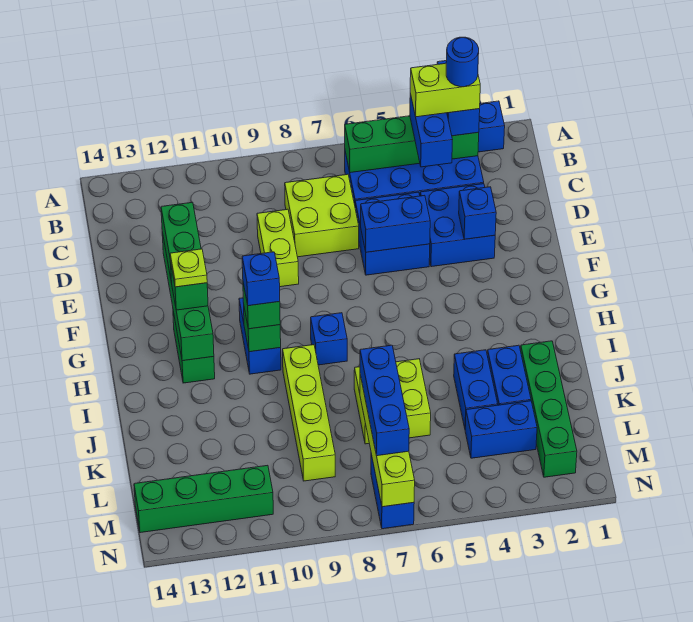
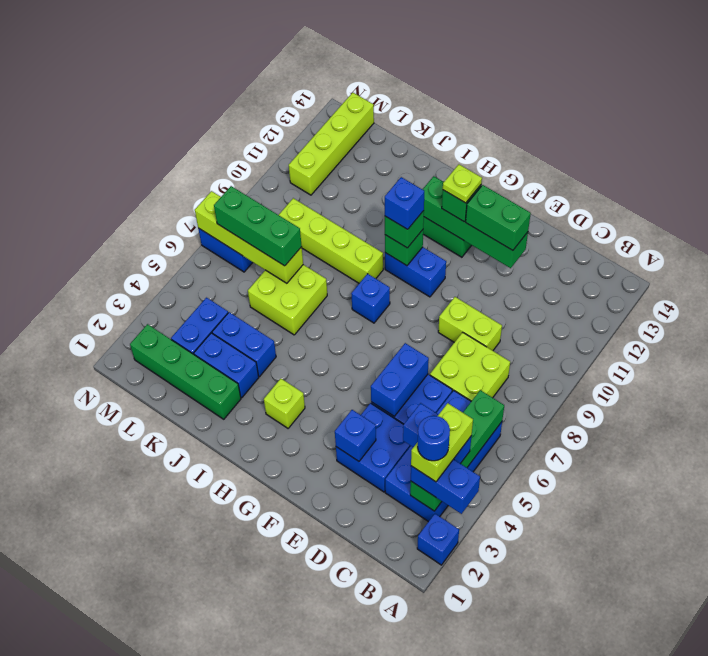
none -> lime brick H3 level 1
blue brick K7:M7 level 3 -> green brick K7:M7 level 3
green brick M11:M14 level 1 -> lime brick M11:M14 level 1

